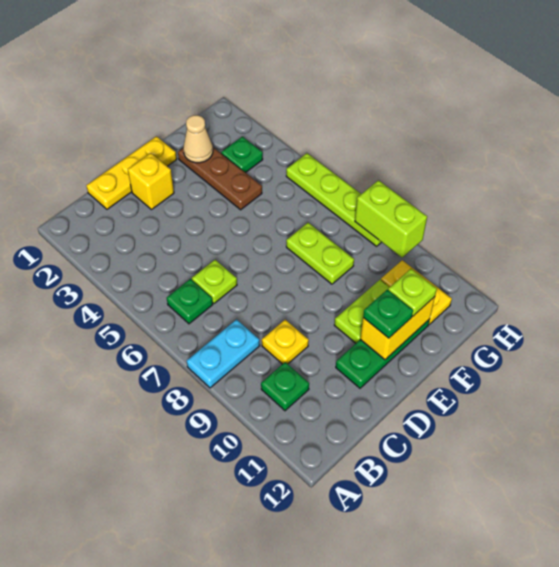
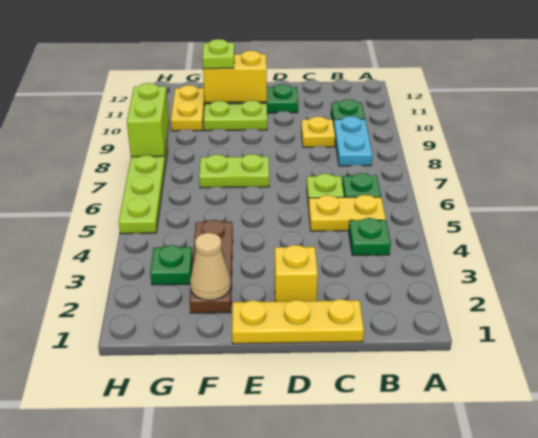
cyan plate A8:B8 level 1 -> cyan plate B8:B9 level 1
none -> yellow plate B5:C5 level 1
green plate E11 level 3 -> green plate B4 level 1
lime plate F7:F8 level 1 -> lime plate E7:F7 level 1

